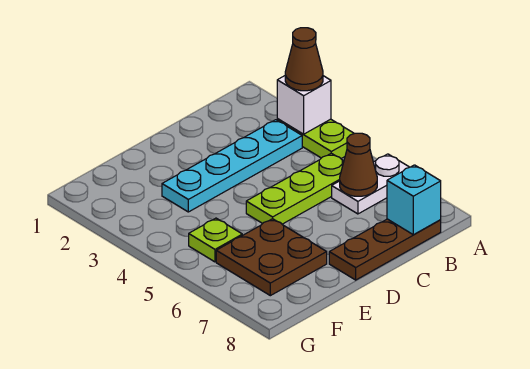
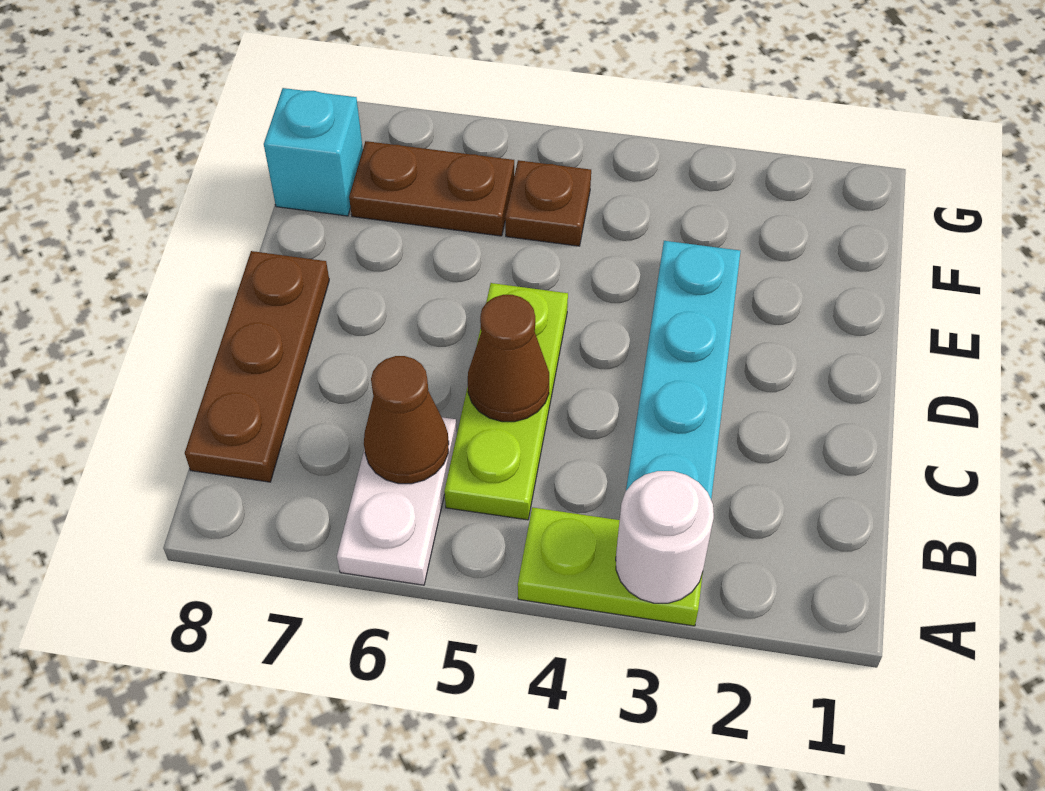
white brick A3 level 2 -> white round brick A3 level 2
brown cone A3 level 3 -> brown cone C5 level 2
cyan brick B8 level 2 -> cyan brick F8 level 1
brown plate E6:F7 level 1 -> brown plate F6:F7 level 1
lime plate F5 level 1 -> brown plate F5 level 1

